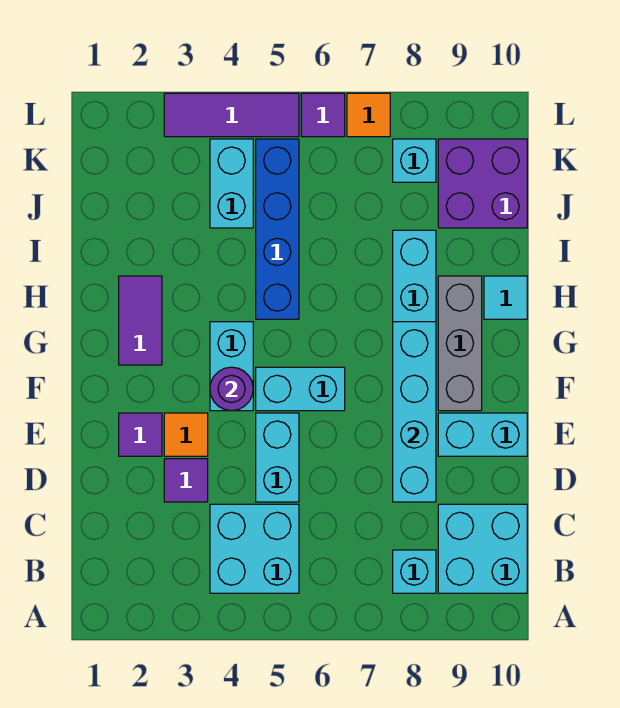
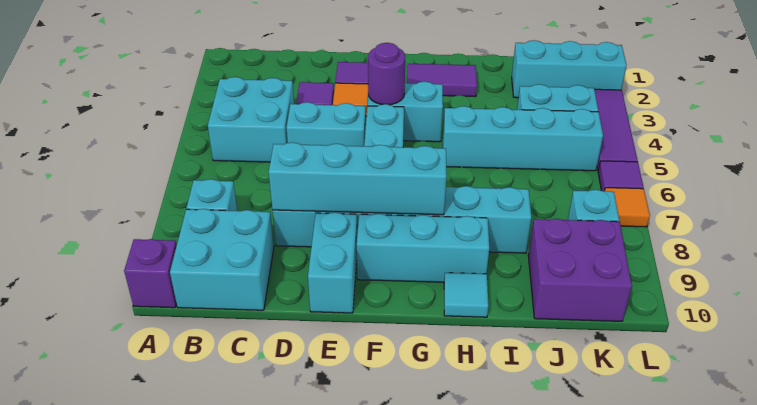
none -> purple brick A10 level 1
grey brick F9:H9 level 1 -> cyan brick F9:H9 level 1
blue brick H5:K5 level 1 -> cyan brick H5:K5 level 1
none -> cyan brick J2:L2 level 1

